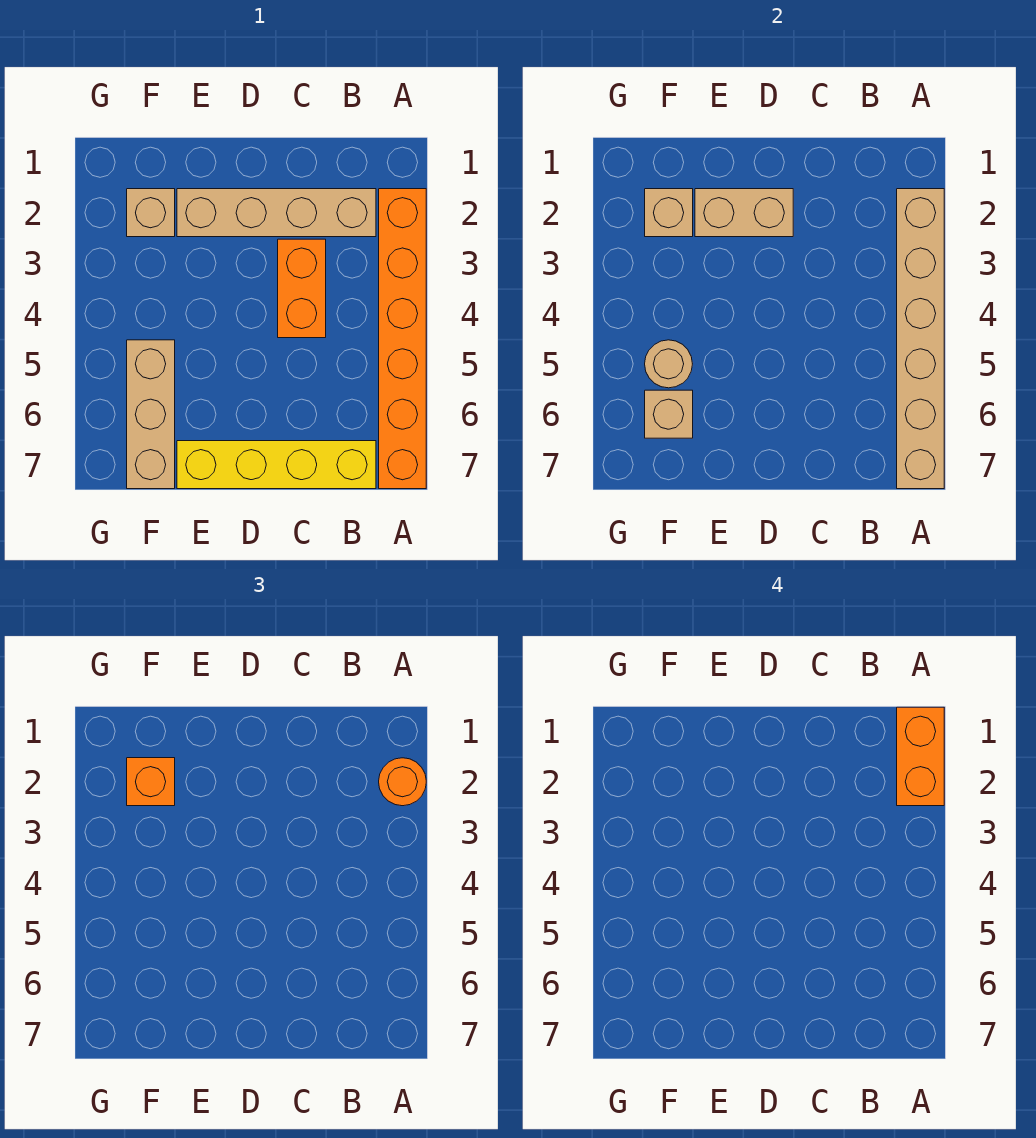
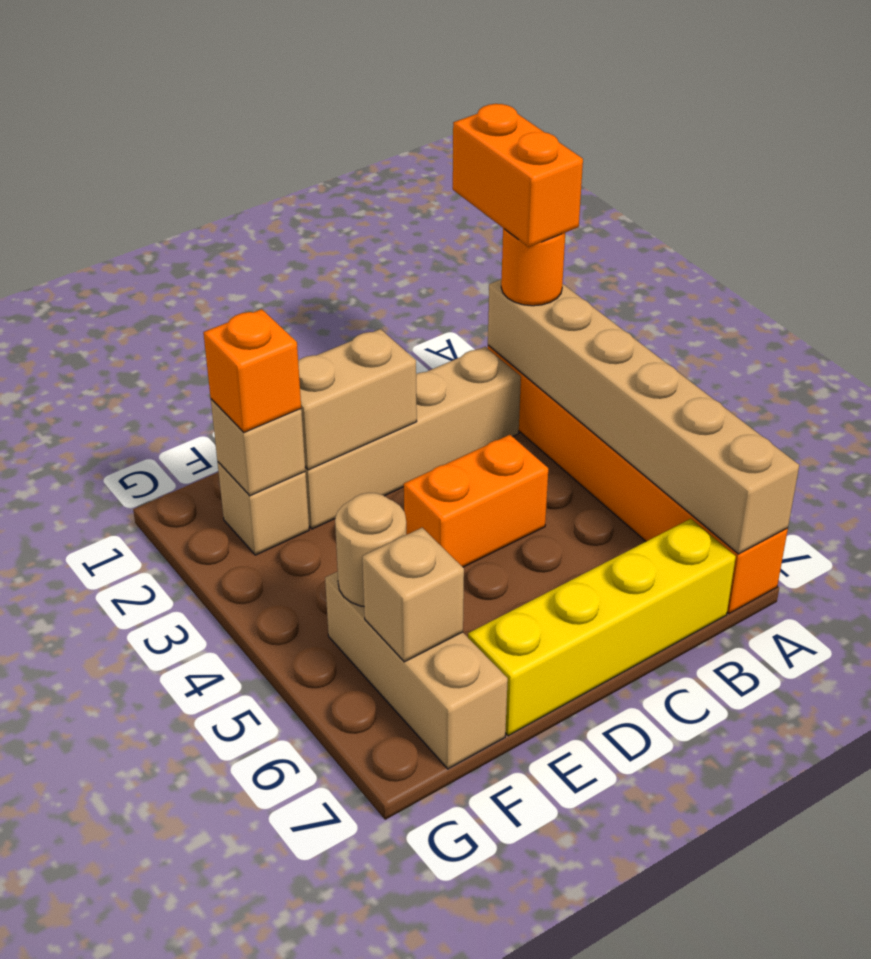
orange brick C3:C4 level 1 -> orange brick C4:D4 level 1

